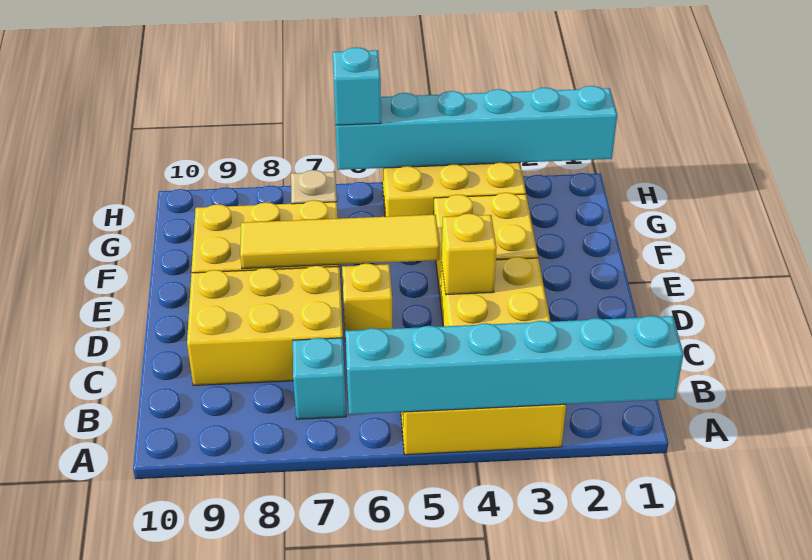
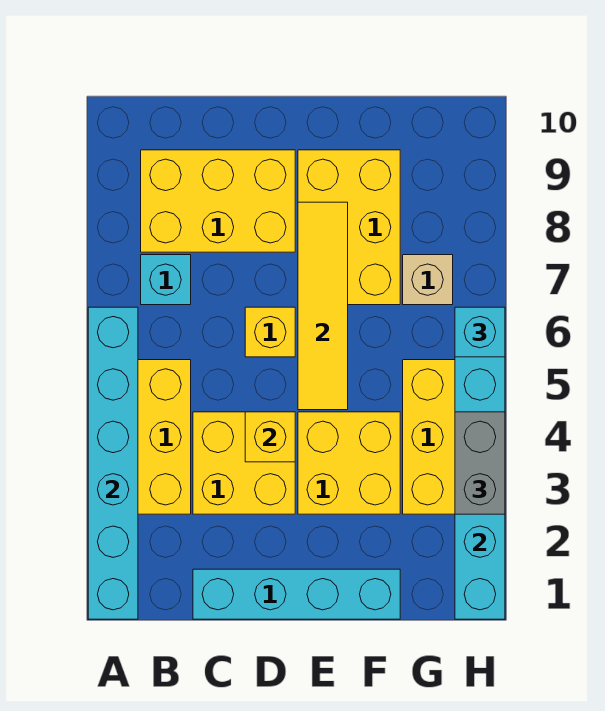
none -> cyan brick C1:F1 level 1
yellow brick C7:D9 level 1 -> yellow brick B8:D9 level 1
none -> grey brick H3:H4 level 3

